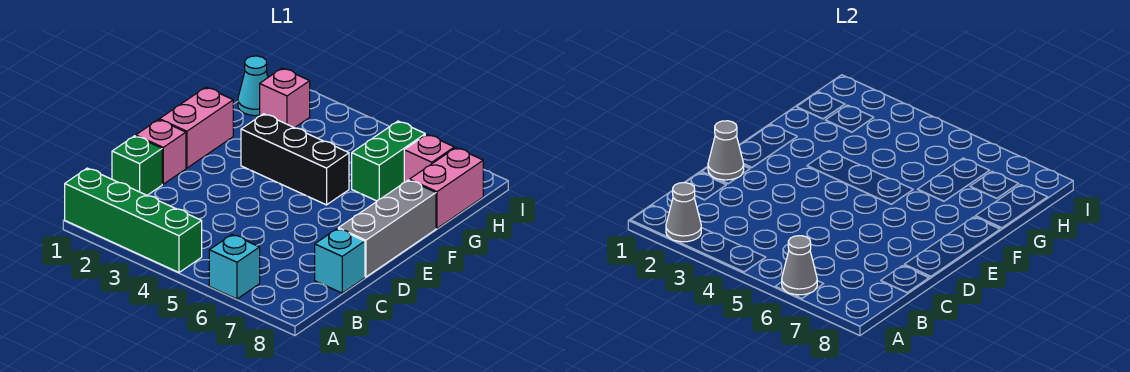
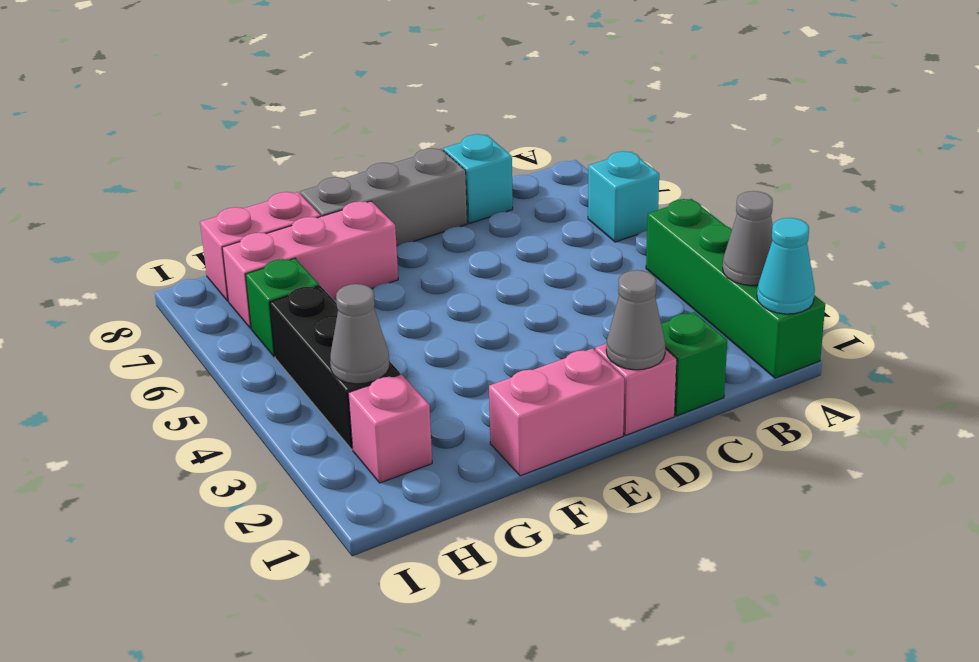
grey cone A6 level 2 -> grey cone H3 level 2
black brick F3:F5 level 1 -> black brick H3:H5 level 1
green brick G6:H6 level 1 -> green brick H6 level 1
cyan cone H1 level 1 -> cyan cone A1 level 2
pink brick H7 level 1 -> pink brick F7:H7 level 1

